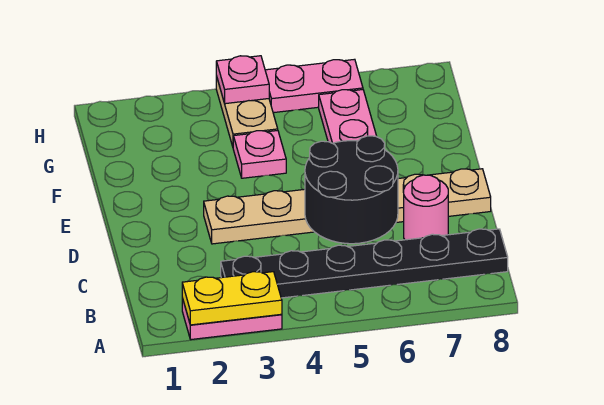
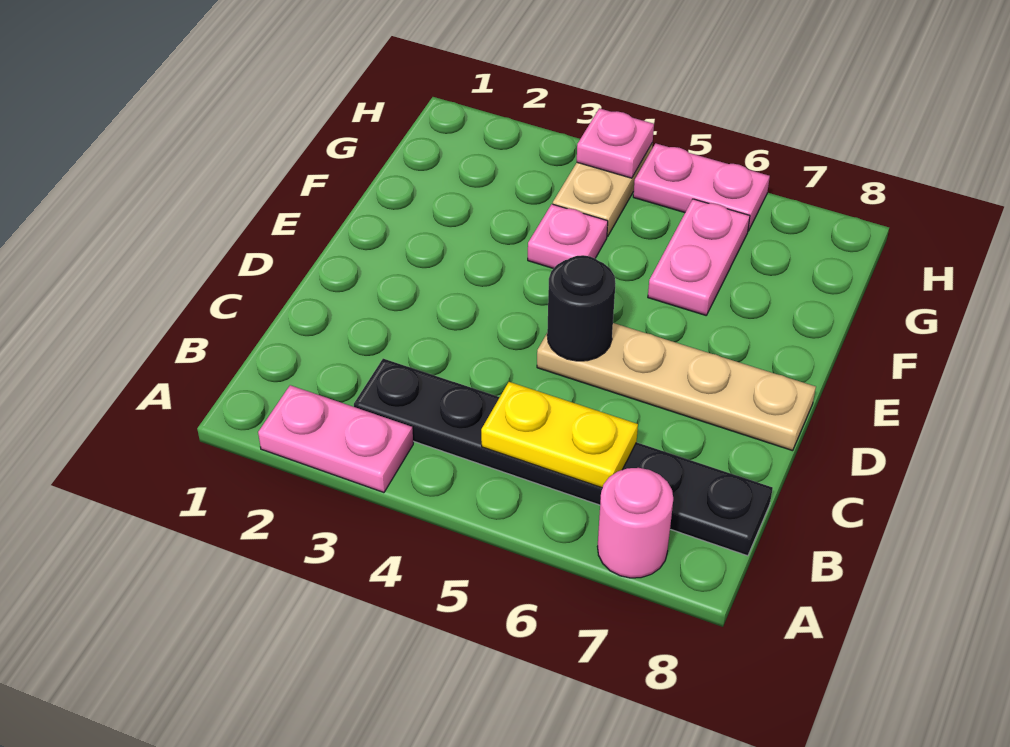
yellow plate A2:A3 level 2 -> yellow plate B5:B6 level 2
black round brick C5:D6 level 2 -> black round brick D5 level 2
pink round brick C7 level 1 -> pink round brick A7 level 1
tan plate D3:D8 level 1 -> tan plate D5:D8 level 1

